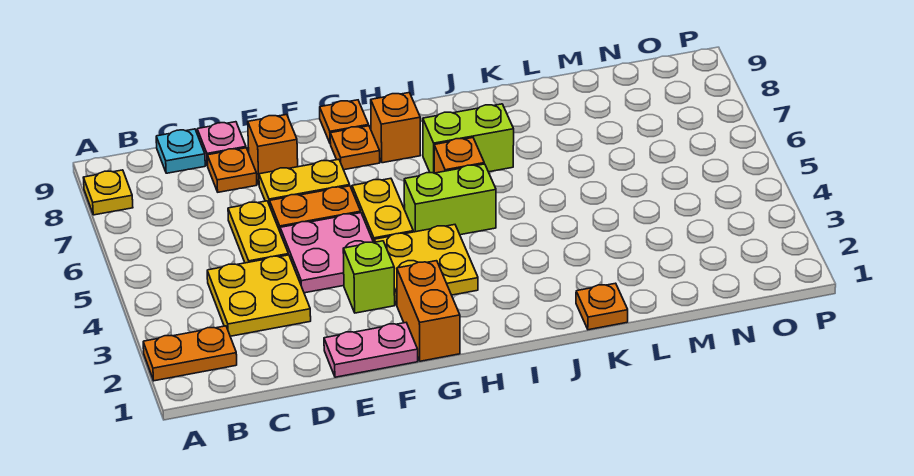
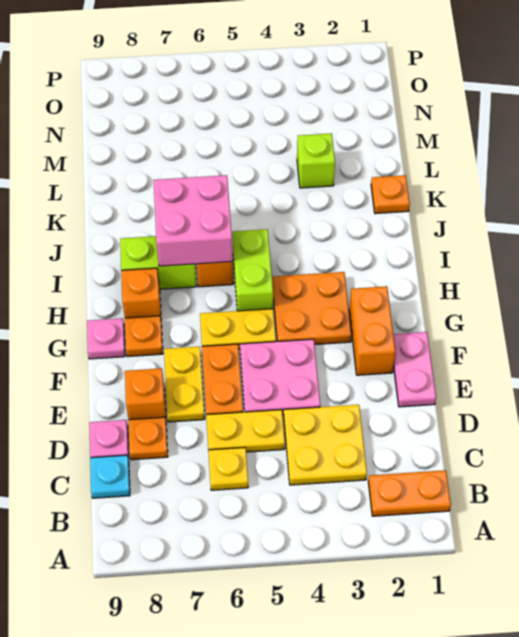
orange plate A2:B2 level 1 -> orange plate B1:B2 level 1
yellow plate A8 level 1 -> yellow plate C6 level 1
lime brick F3 level 1 -> lime brick L3 level 1
orange brick G1:G2 level 1 -> orange brick F2:G2 level 1
yellow plate G3:H4 level 1 -> orange plate G3:H4 level 1
orange plate G9 level 1 -> pink plate G9 level 1
none -> pink brick I6:J7 level 2
lime brick I7:J7 level 1 -> lime brick I7:I8 level 1

